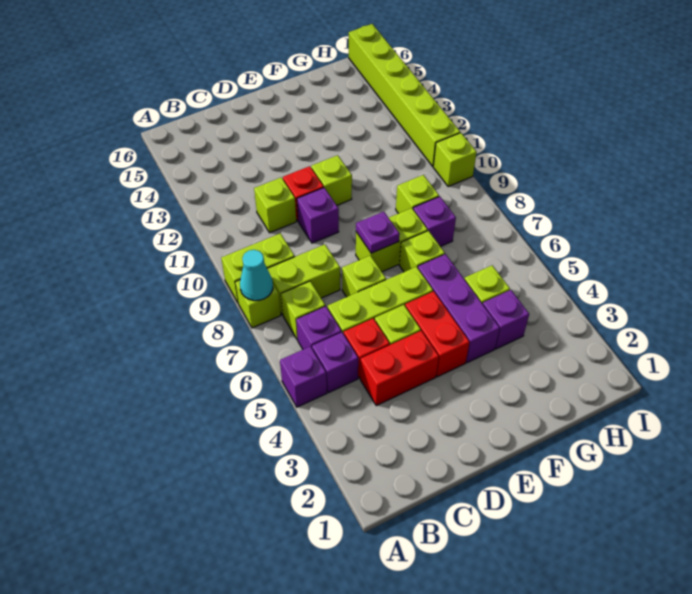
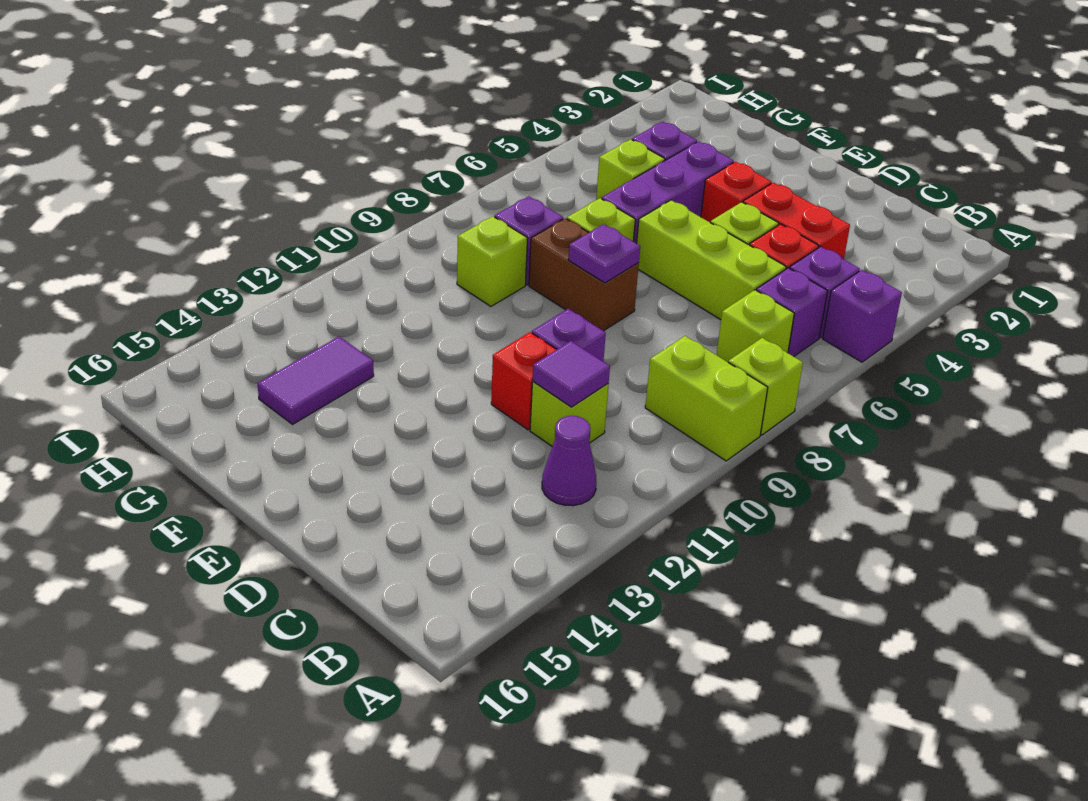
cyan cone A8 level 2 -> none
lime brick B8:C8 level 1 -> none
none -> purple cone B12 level 1
none -> purple tile C11 level 2
lime brick D7 level 1 -> none
red brick E4:E5 level 1 -> red brick E4 level 1
lime brick E8:F8 level 1 -> brown brick E8:F8 level 1
lime brick E11 level 1 -> none
none -> purple tile G13:G14 level 1
lime brick I10 level 1 -> none
lime brick I11:I16 level 1 -> none

